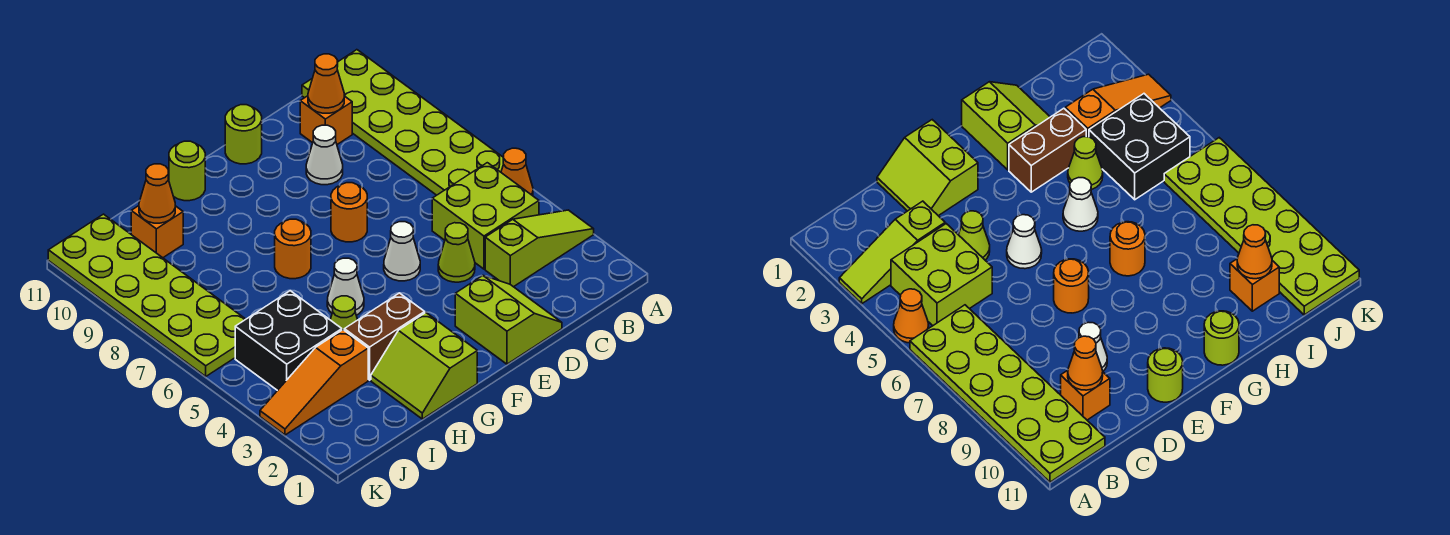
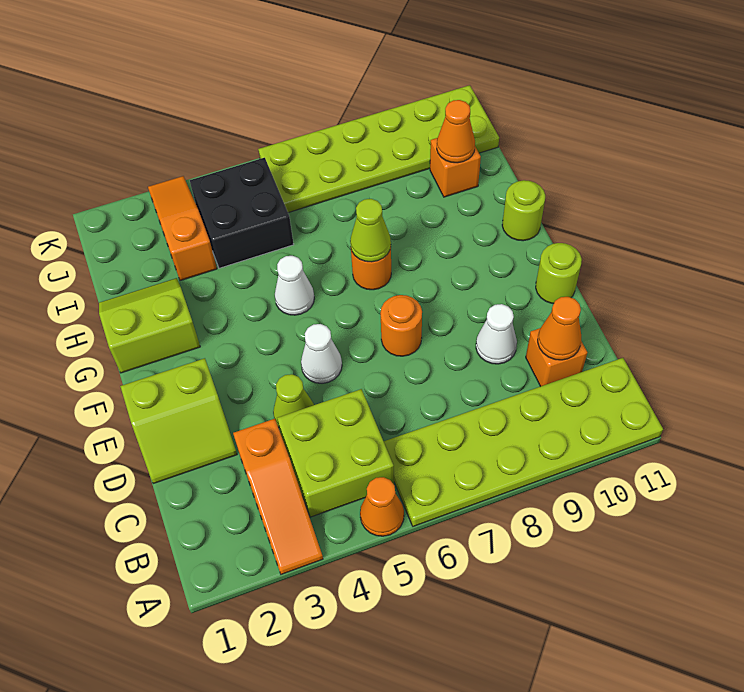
lime slope A3:C3 level 1 top C -> orange slope A3:C3 level 1 top C
brown brick G3:H3 level 1 -> none
lime cone H4 level 1 -> lime cone G7 level 2

